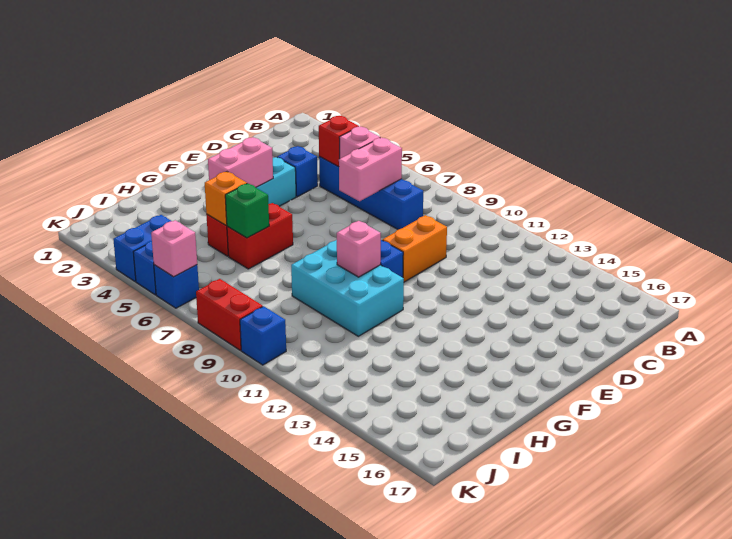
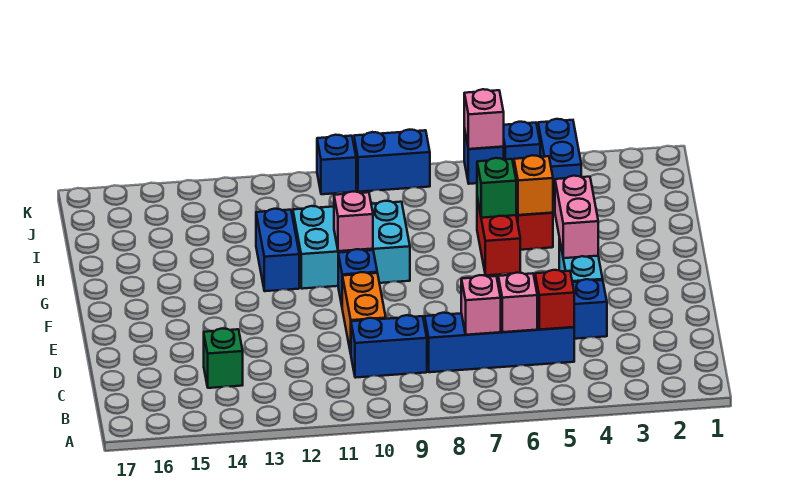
pink brick C7:D7 level 2 -> pink brick C7 level 2
none -> blue brick C9:C10 level 1
none -> green brick C14 level 1
none -> blue brick G12:H12 level 1
red brick K8:K9 level 1 -> blue brick K8:K9 level 1

